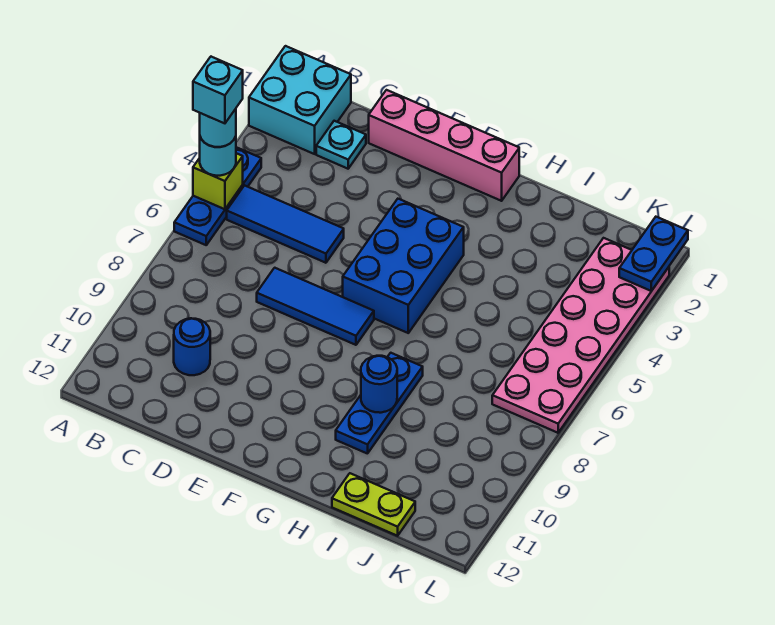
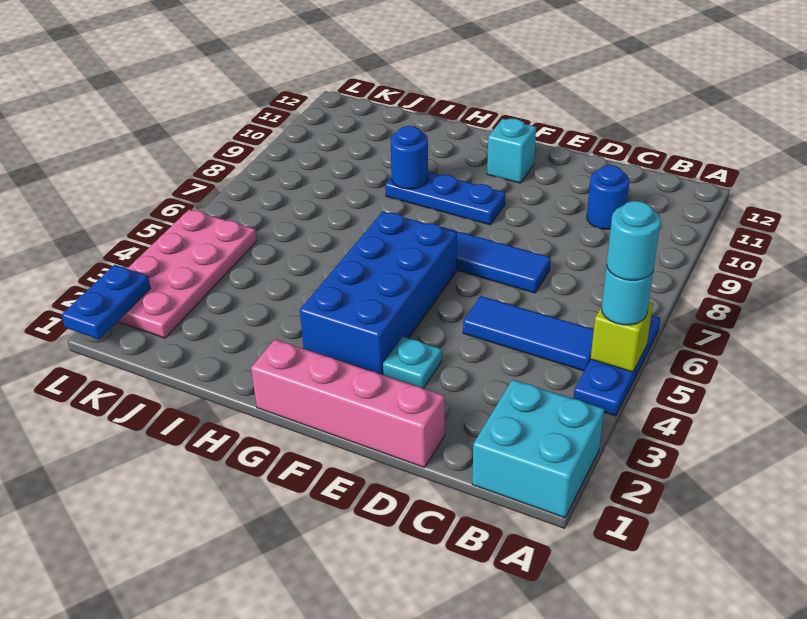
cyan brick A5 level 5 -> cyan brick F11 level 1
cyan plate C2 level 1 -> cyan plate E3 level 1
blue brick F4:G6 level 1 -> blue brick F3:G6 level 1
blue plate H8:H10 level 1 -> blue plate F9:H9 level 1
lime plate I12:J12 level 1 -> none
pink plate K2:L7 level 1 -> pink plate K2:L5 level 1

